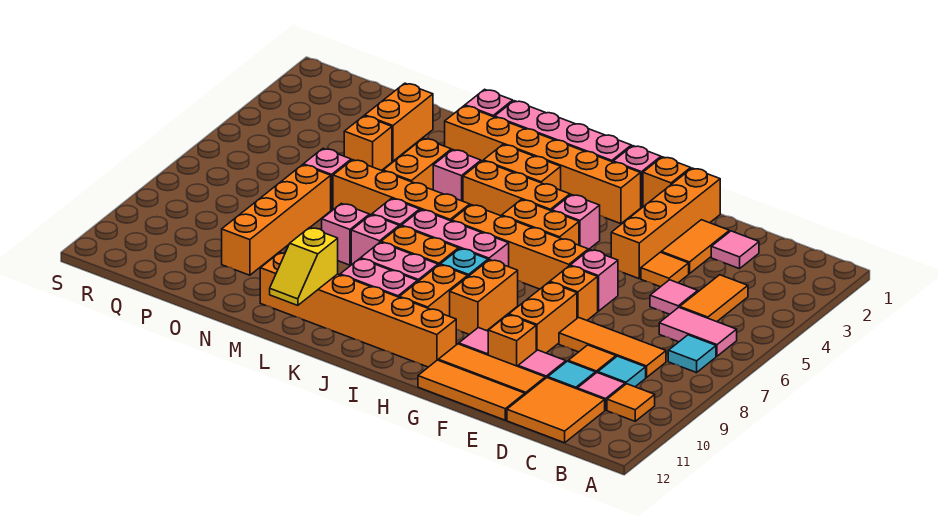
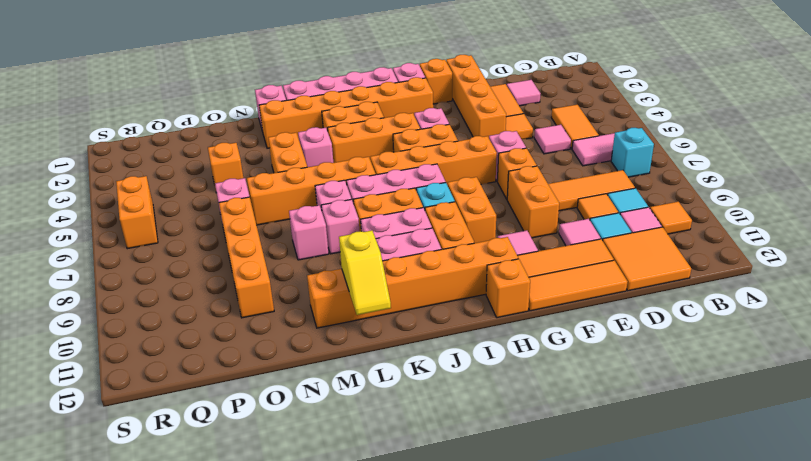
cyan tile B7 level 1 -> cyan brick B7 level 1
orange brick F10 level 1 -> orange brick H12 level 1
orange brick O2:O3 level 1 -> orange brick R5:R6 level 1

